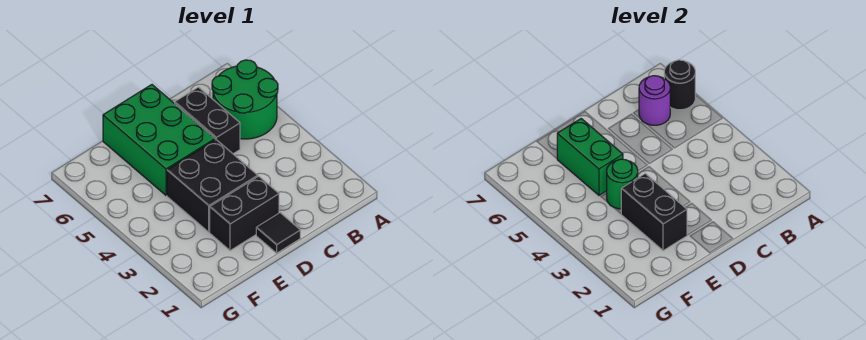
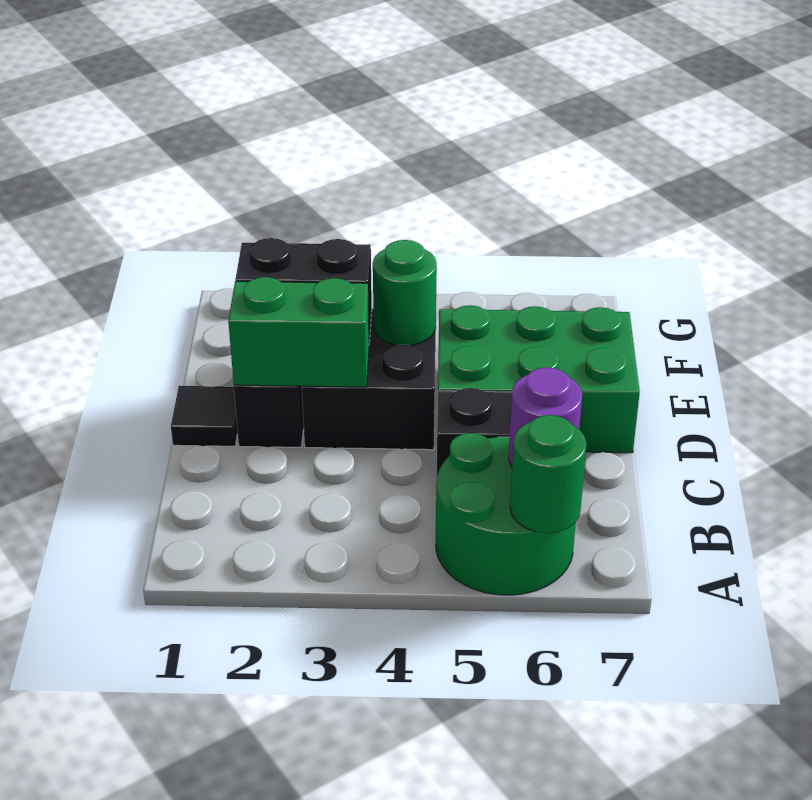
black round brick A6 level 2 -> green round brick A6 level 2
green brick E5:E6 level 2 -> green brick D2:D3 level 2

